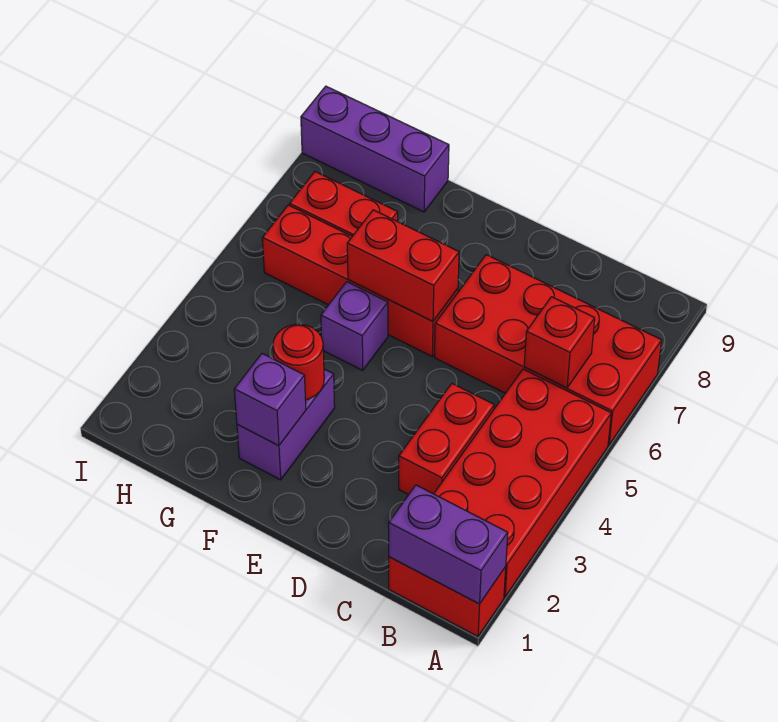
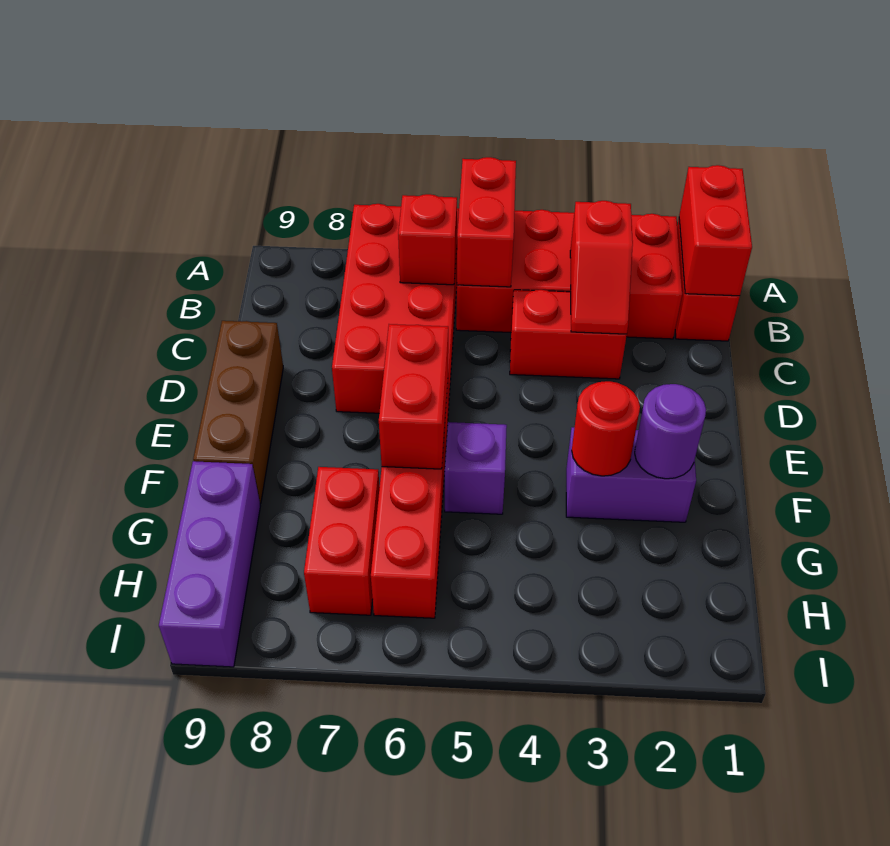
purple brick A1:B1 level 2 -> red brick A1:B1 level 2
none -> red brick A5:B5 level 2
none -> red slope B3:C3 level 2 top B
none -> brown brick D9:F9 level 1
purple brick F2 level 2 -> purple round brick F2 level 2

